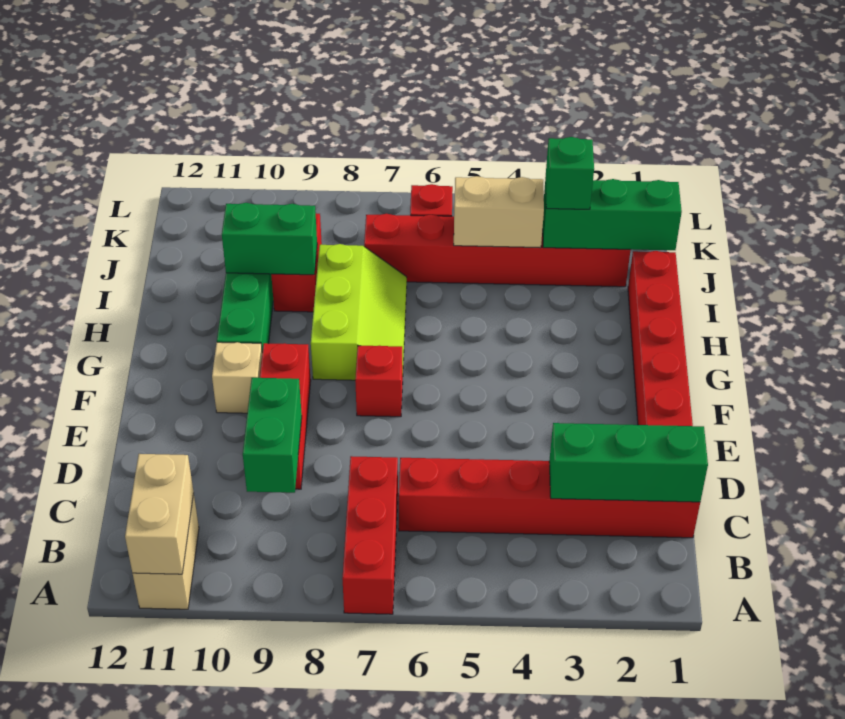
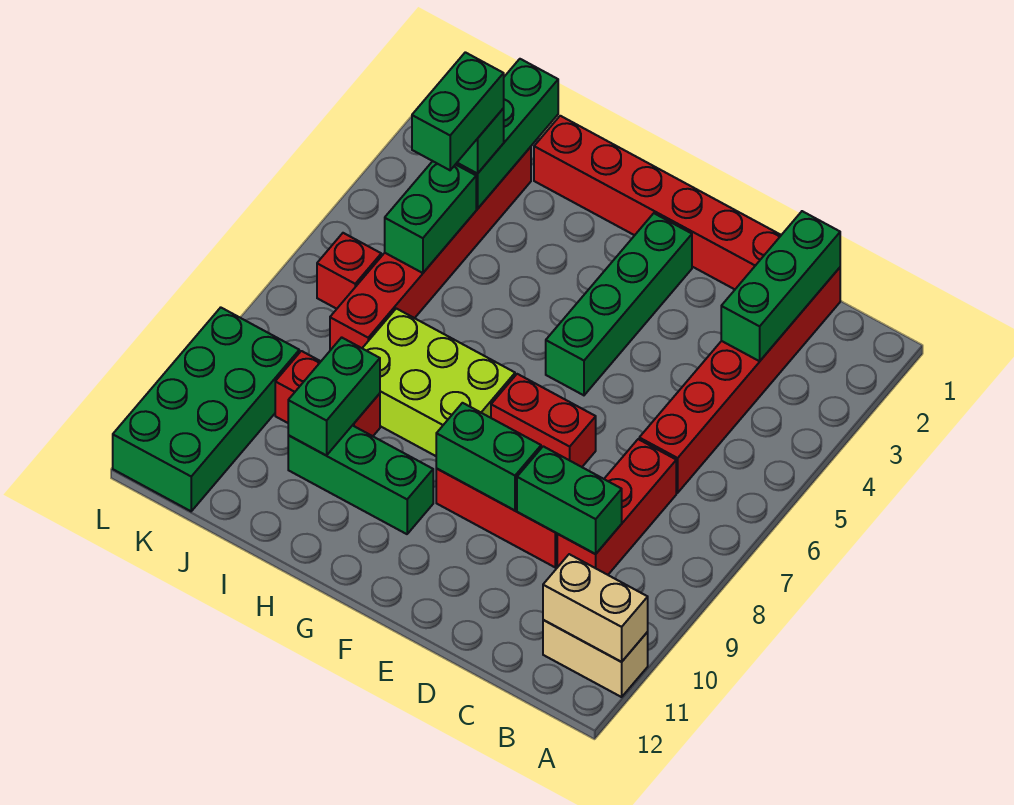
red brick A7:C7 level 1 -> red brick C7:C9 level 1
none -> green brick E9:F9 level 2
none -> green brick F2:F5 level 1
red brick F7 level 1 -> red brick E7:F7 level 1
tan brick F10 level 1 -> none
lime slope G7:I8 level 1 top 8 -> lime brick G7:I8 level 1
none -> green brick J3:J4 level 4
tan brick J4:J5 level 2 -> green brick J4:J5 level 2
none -> green brick K9:L12 level 1

